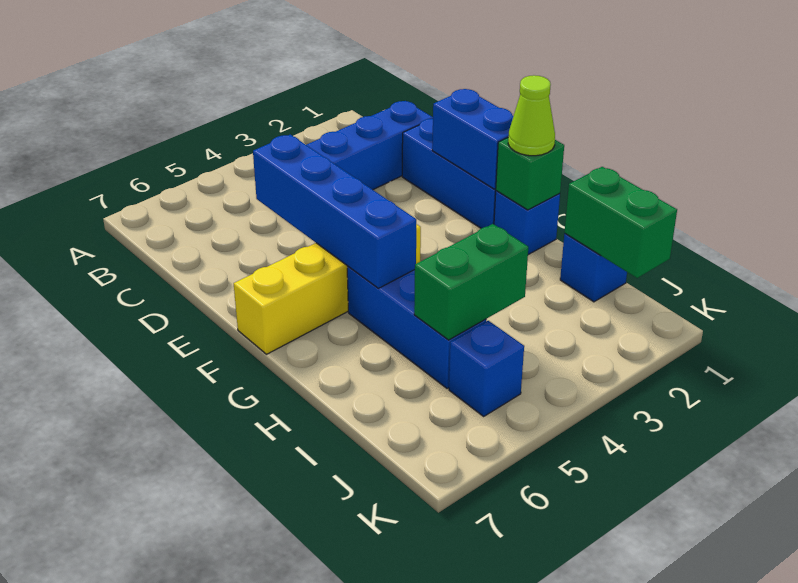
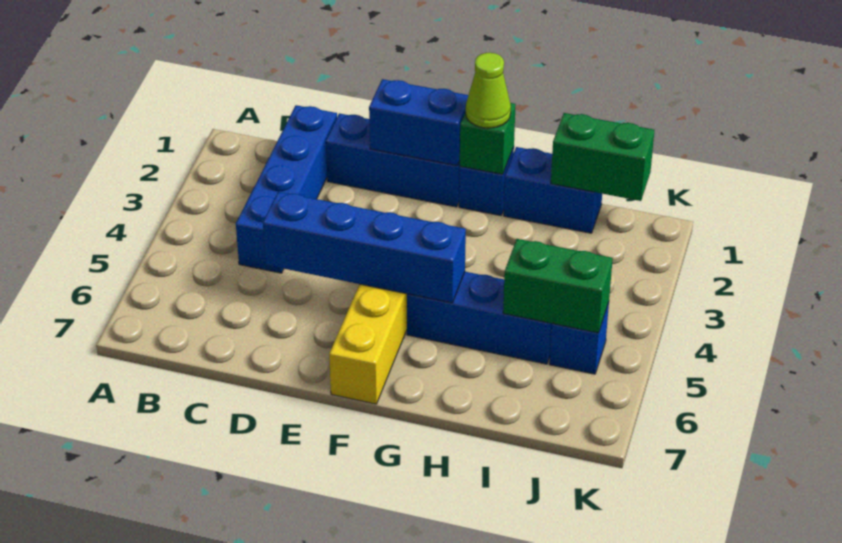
blue brick I1 level 1 -> blue brick H1:I1 level 1
green brick I4:I5 level 2 -> green brick I5:J5 level 2

